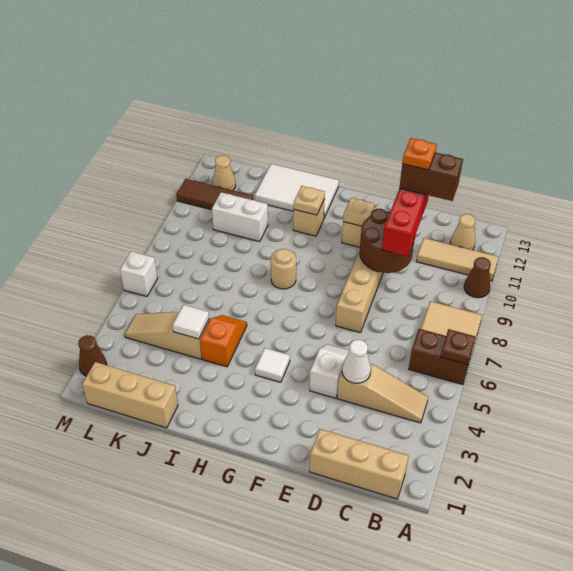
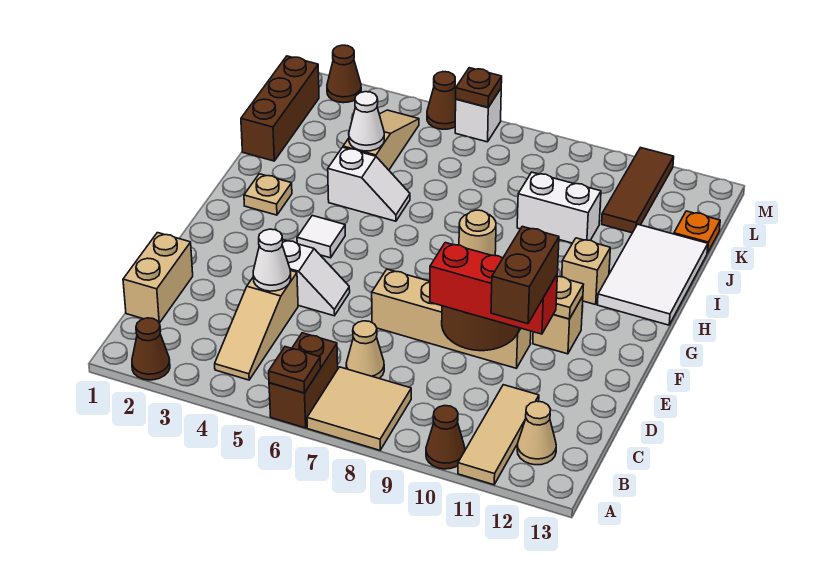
none -> brown cone A2 level 1
tan brick B1:D1 level 1 -> tan brick C1:D1 level 1
orange plate D11 level 5 -> orange plate K13 level 1
tan plate H11 level 2 -> tan plate H2 level 1
orange slope I4:I5 level 1 top 4 -> white slope I4:I5 level 1 top 4
tan brick J1:L1 level 1 -> brown brick J1:L1 level 1
white tile J4 level 2 -> white cone J4 level 2
white brick J10:K10 level 1 -> white brick J9:J10 level 1
tan cone L12 level 1 -> tan cone C7 level 1
none -> brown cone M5 level 1
none -> brown plate M6 level 2

